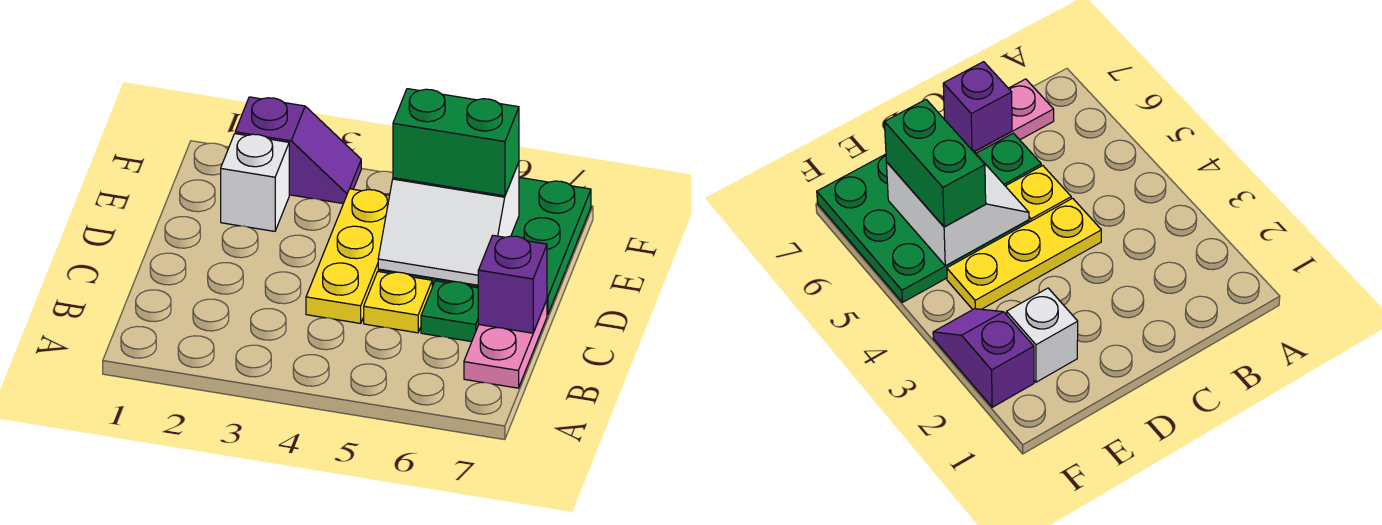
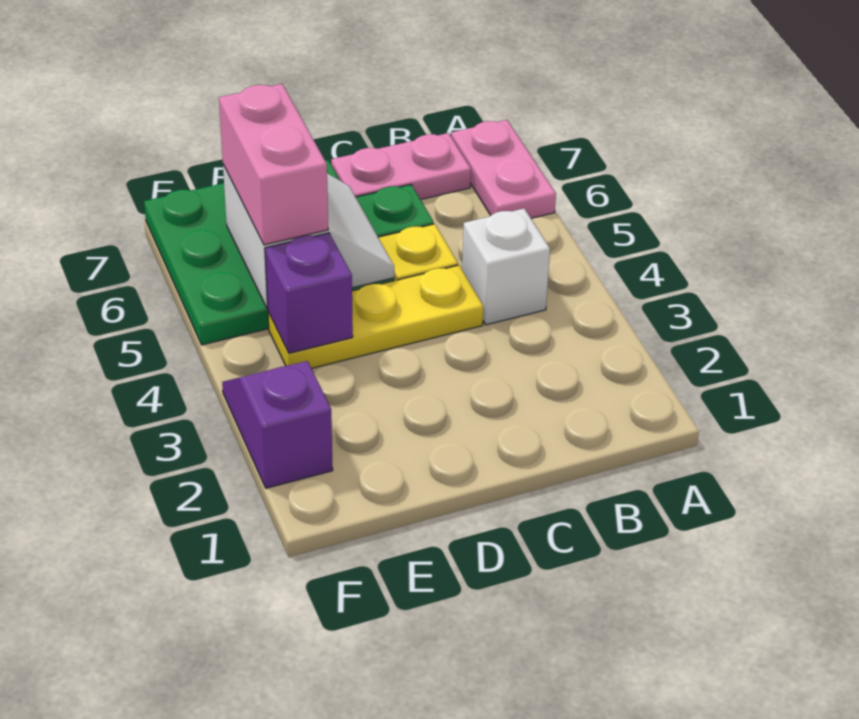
none -> pink plate A6:A7 level 1
purple brick C7 level 2 -> purple brick E4 level 2
white brick E2 level 1 -> white brick B4 level 1
green brick E5:E6 level 3 -> pink brick E5:E6 level 3

